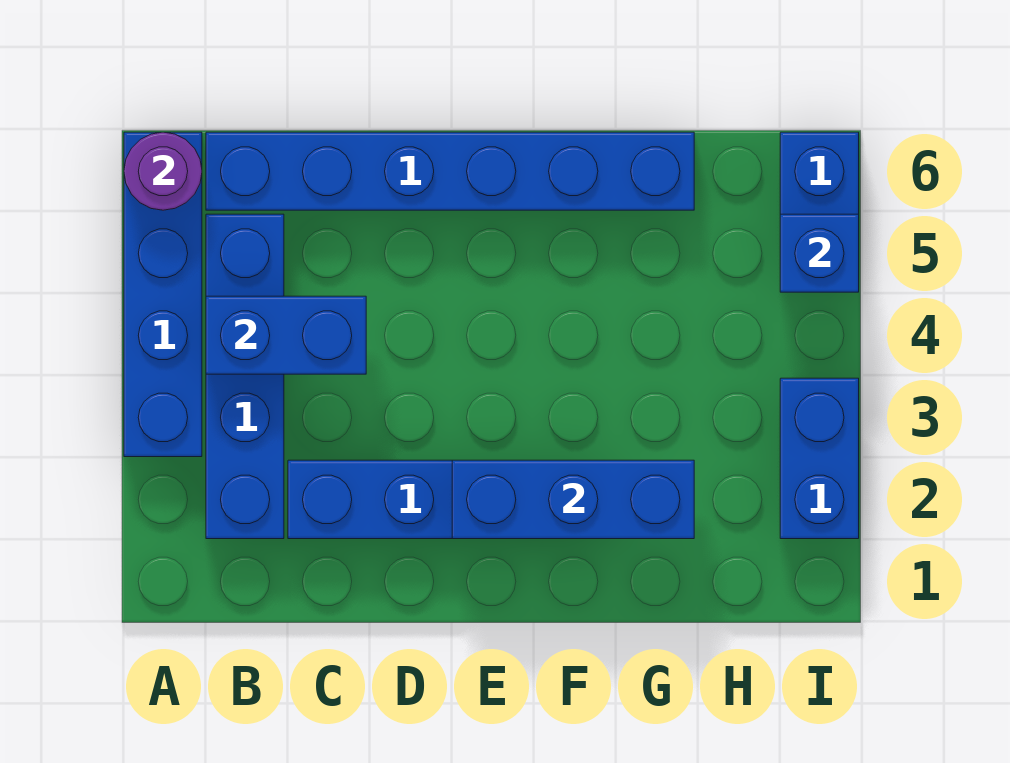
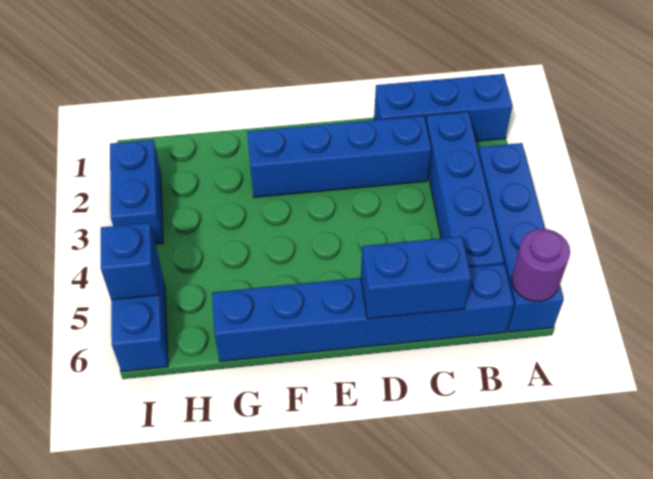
blue brick B4:C4 level 2 -> blue brick C6:D6 level 2
blue brick E2:G2 level 2 -> blue brick A1:C1 level 1

